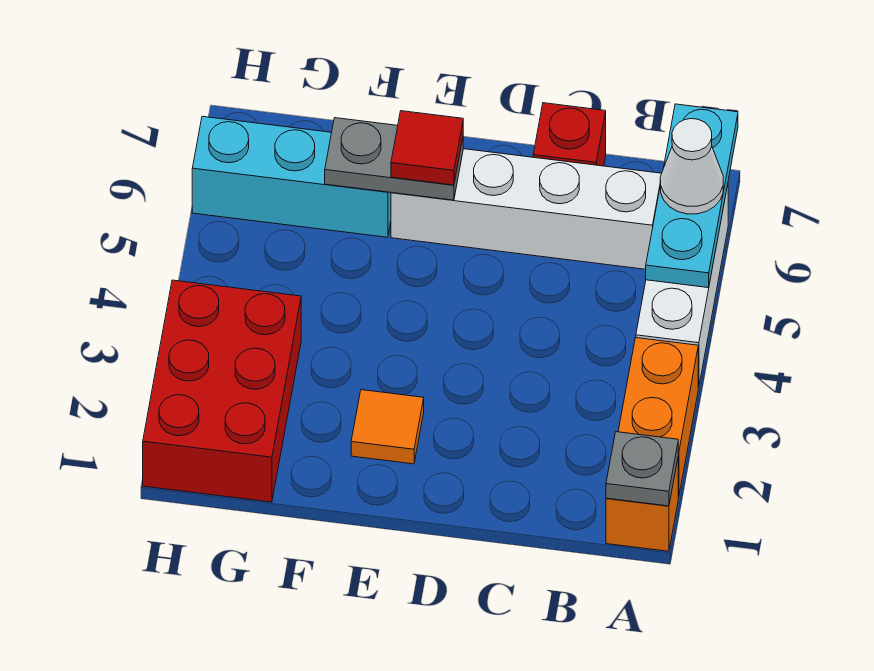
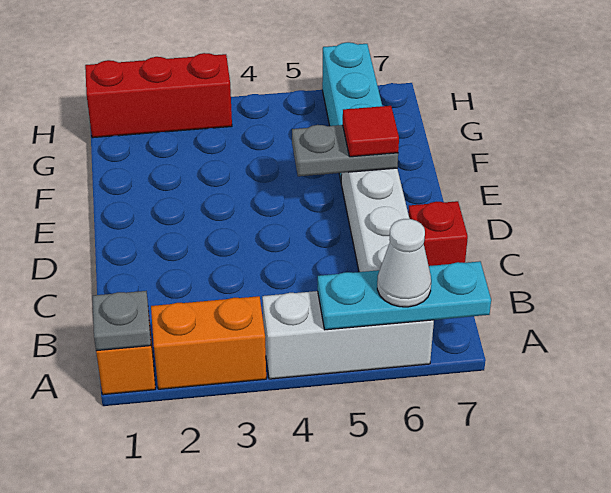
orange tile E2 level 1 -> none
grey plate E6:F6 level 2 -> grey plate E5:E6 level 2
red brick G1:H3 level 1 -> red brick H1:H3 level 1

